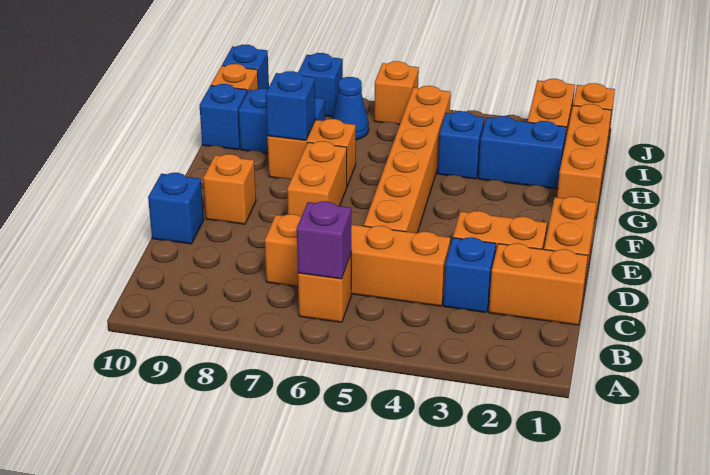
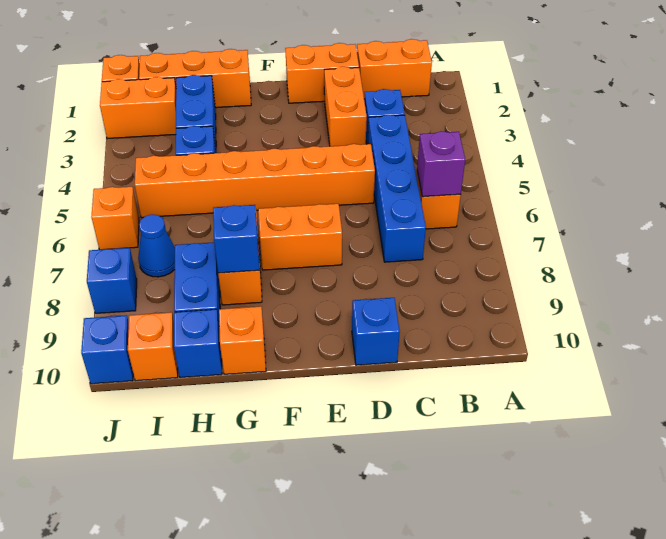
orange brick C1:C2 level 1 -> orange brick B1:C1 level 1
orange brick C4:C7 level 1 -> blue brick C4:C7 level 1
orange brick E9 level 1 -> orange brick G10 level 1

